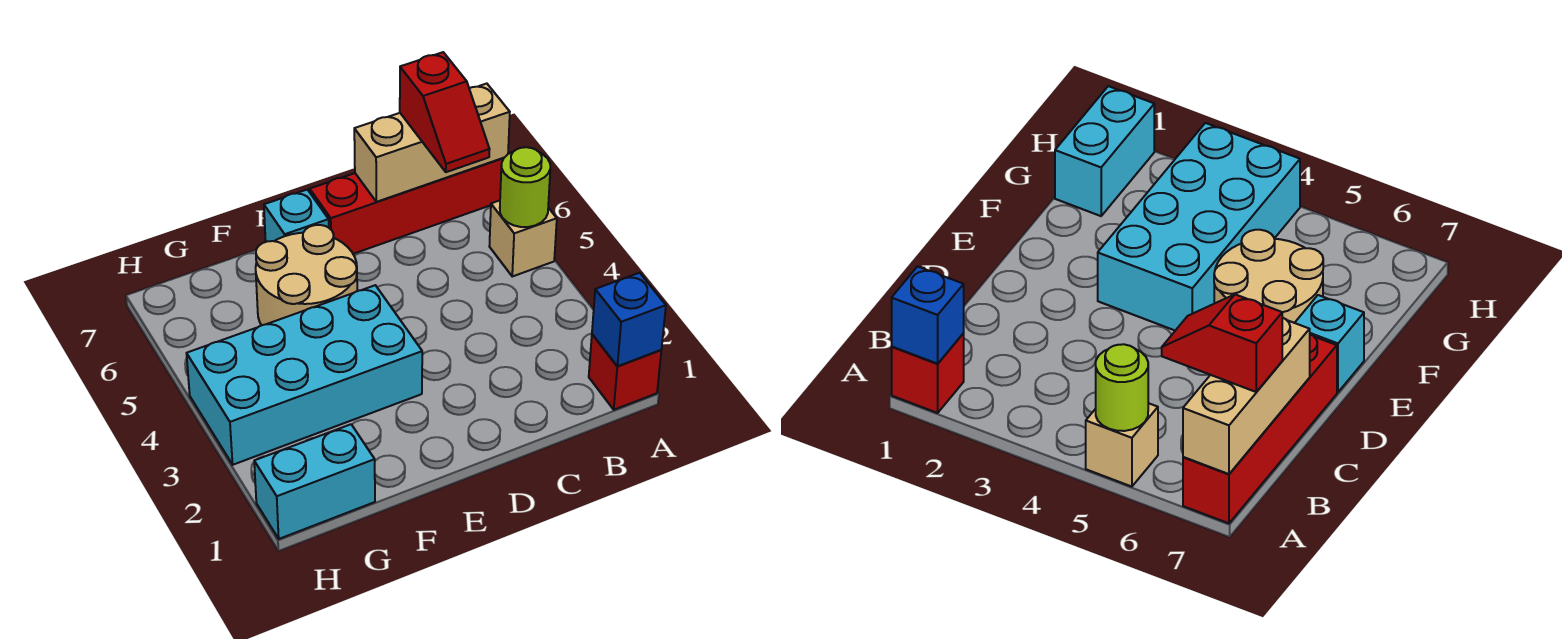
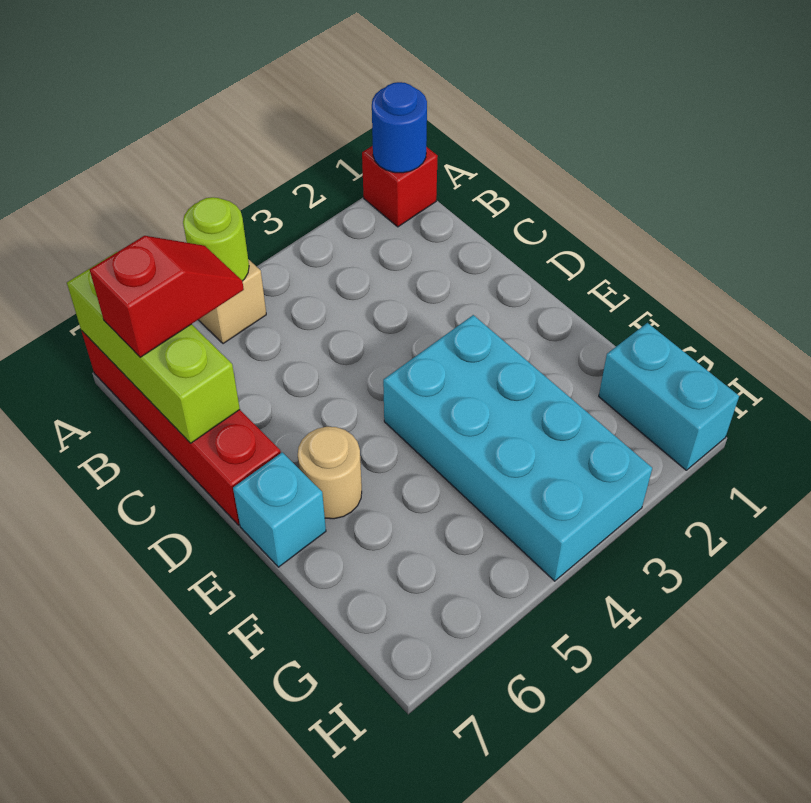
blue brick A1 level 2 -> blue round brick A1 level 2
tan brick A7:C7 level 2 -> lime brick A7:C7 level 2
tan round brick E5:F6 level 1 -> tan round brick E6 level 1

